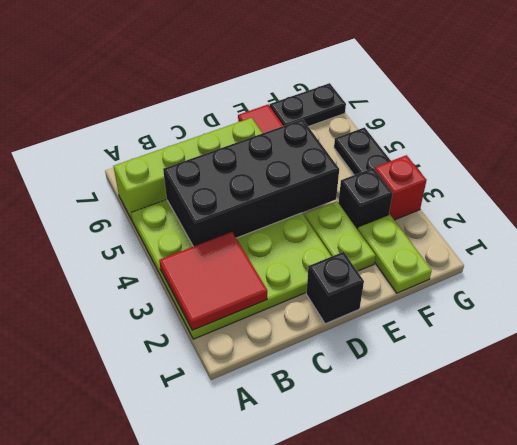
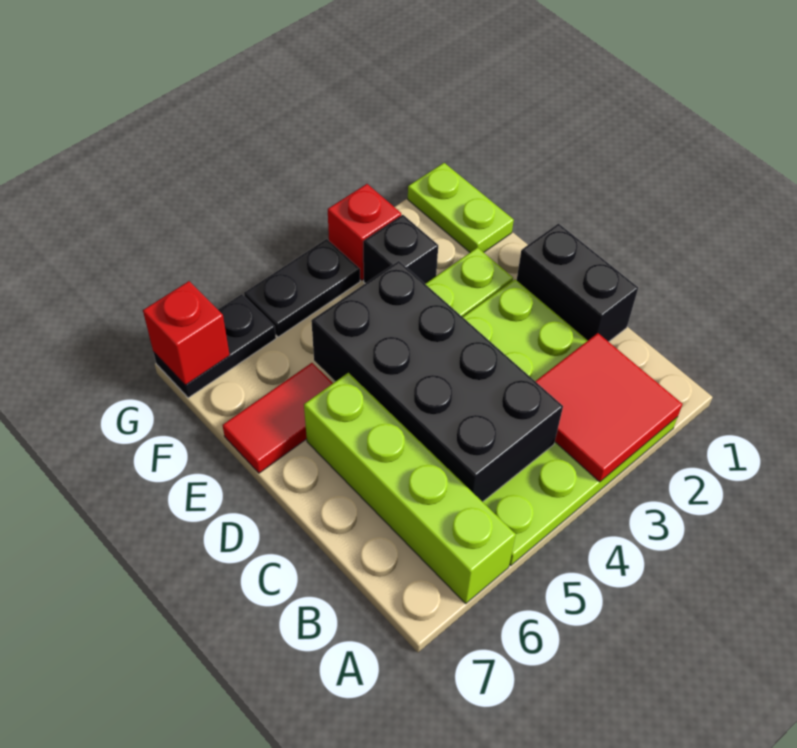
black brick D1 level 1 -> black brick C1:D1 level 1
lime plate F1:F2 level 1 -> lime plate F1:G1 level 1
black plate F7:G7 level 1 -> black plate G6:G7 level 1
none -> red brick G7 level 2

